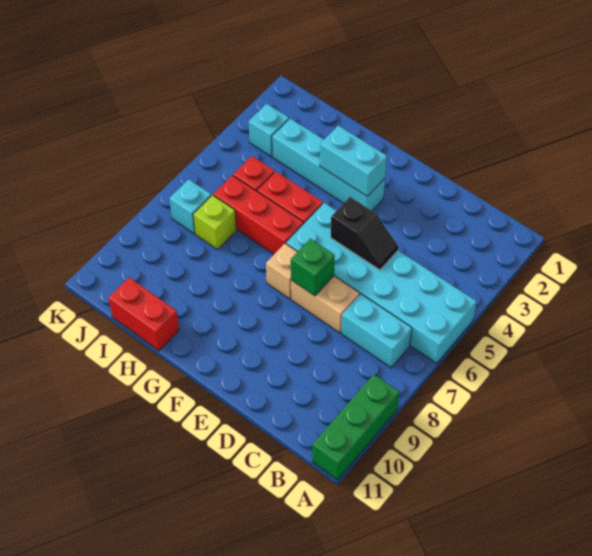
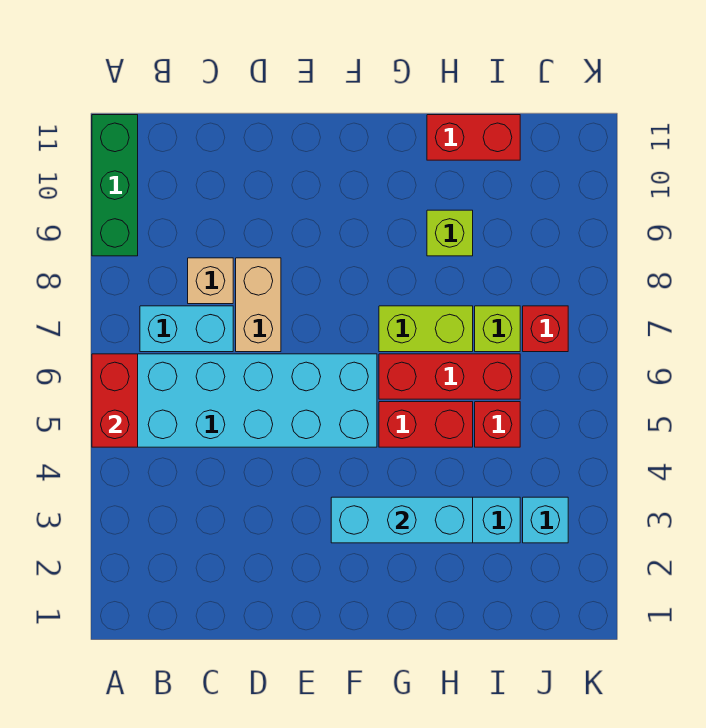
none -> red brick A5:A6 level 2
black slope D5:E5 level 2 top E -> none
tan brick D7:E7 level 1 -> tan brick D7:D8 level 1
green brick E7 level 2 -> none
cyan brick F3:G3 level 2 -> cyan brick F3:H3 level 2
tan brick F7 level 1 -> tan brick C8 level 1
none -> lime brick G7:H7 level 1
none -> lime brick H9 level 1
cyan brick J7 level 1 -> red brick J7 level 1

